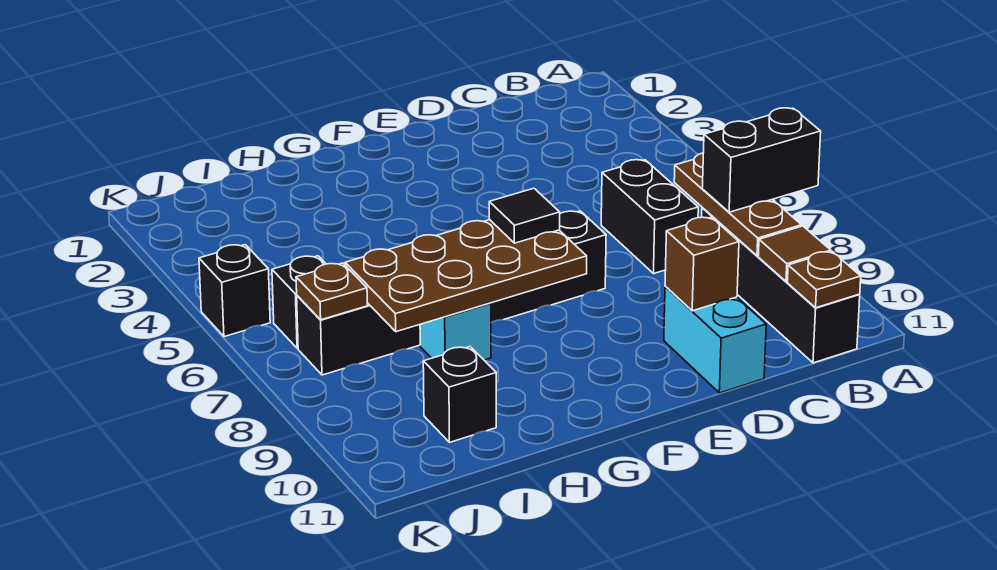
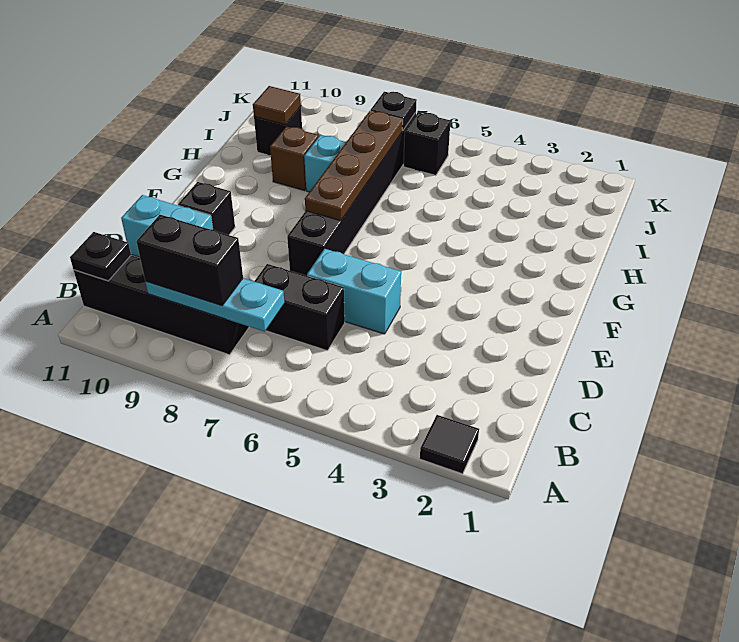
black brick A8:B8 level 3 -> black brick B8:B9 level 3
brown plate B7:B9 level 2 -> cyan plate B7:B9 level 2
brown tile B10 level 2 -> brown tile I10 level 2
brown plate B11 level 2 -> black plate B11 level 2
none -> cyan brick D5:D6 level 1
brown brick D10 level 2 -> brown brick H9 level 1
brown plate F7:I8 level 2 -> brown plate F7:I7 level 2
black tile F7 level 3 -> black tile A2 level 1
brown plate J7 level 2 -> black plate J7 level 2
black brick K5 level 1 -> black brick E10 level 1

